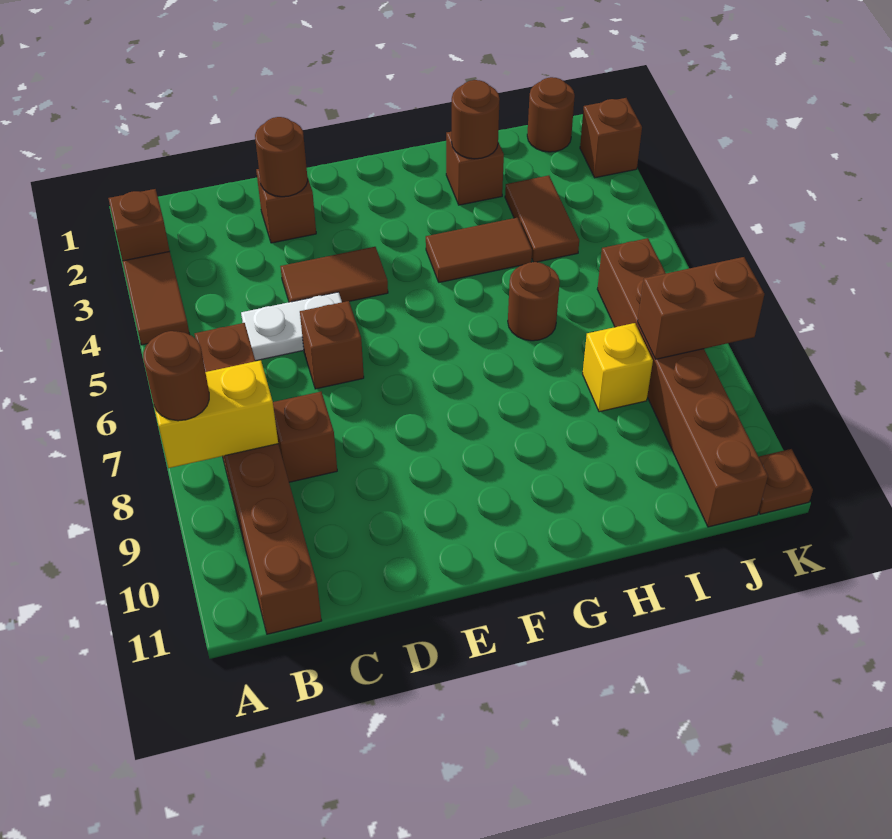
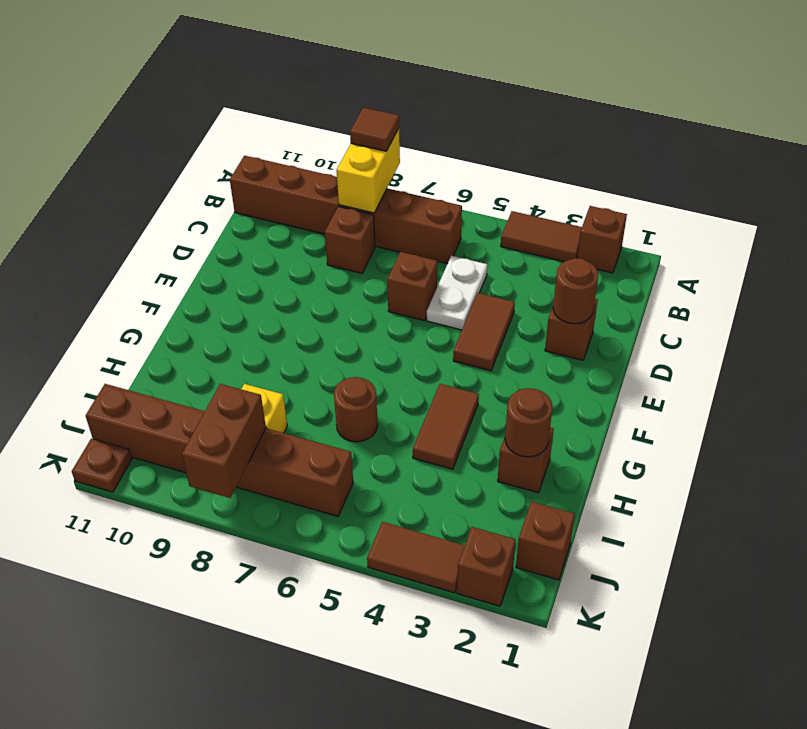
brown round brick A8 level 3 -> brown tile A8 level 3
brown tile I3:I4 level 1 -> brown tile K3:K4 level 1
brown round brick J1 level 1 -> brown brick J1 level 1

